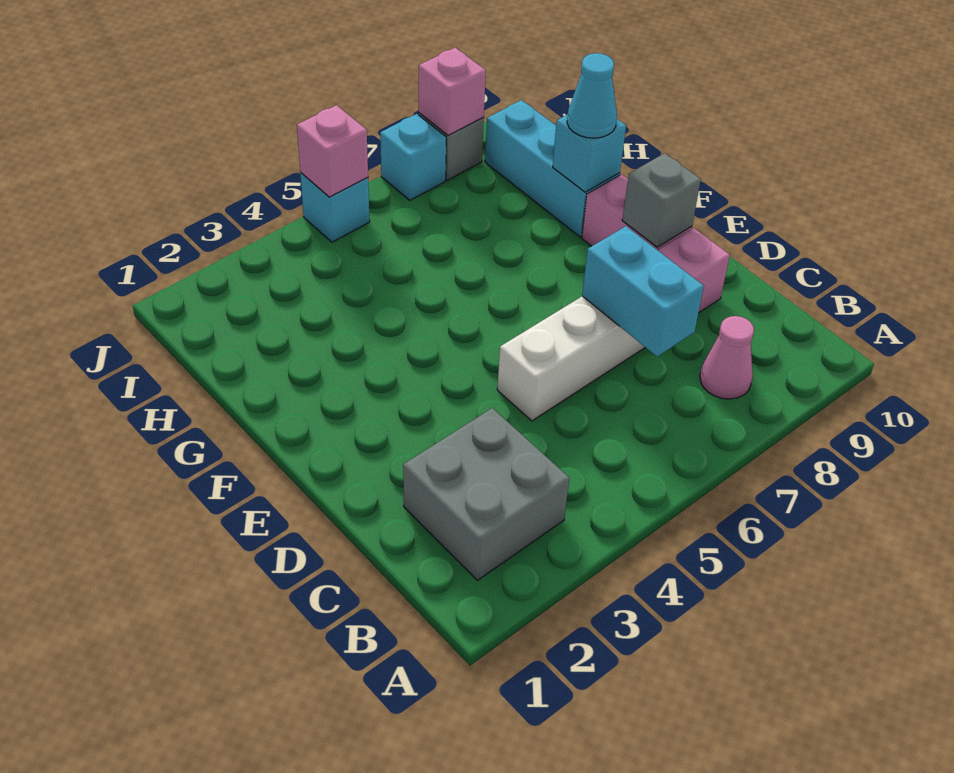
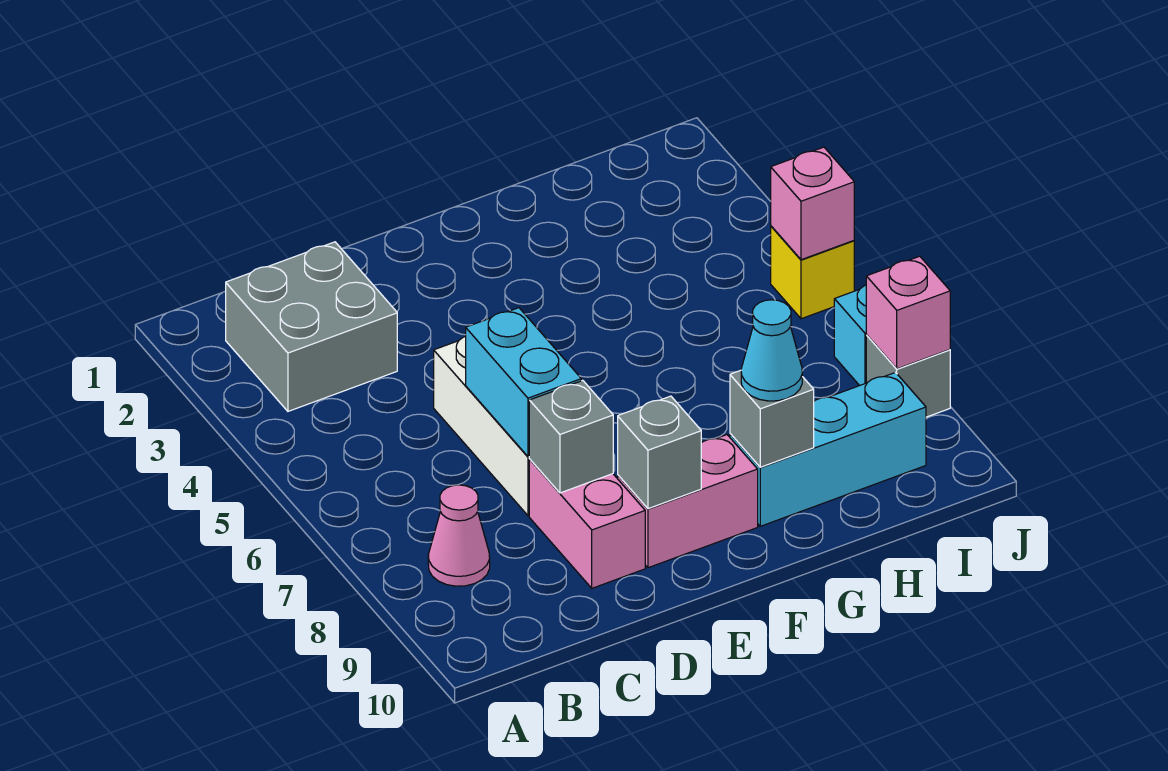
cyan brick C7:D7 level 2 -> cyan brick D6:D7 level 2
none -> grey brick D8 level 2
cyan brick G9 level 2 -> grey brick G9 level 2
cyan brick J5 level 1 -> yellow brick J5 level 1

